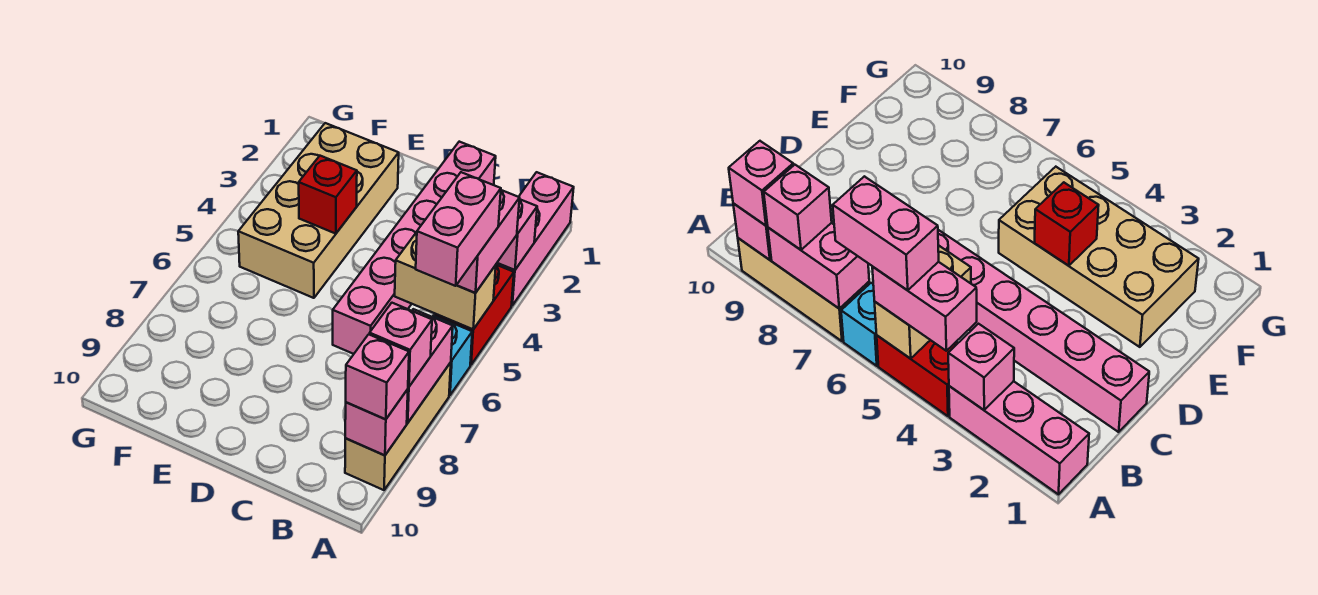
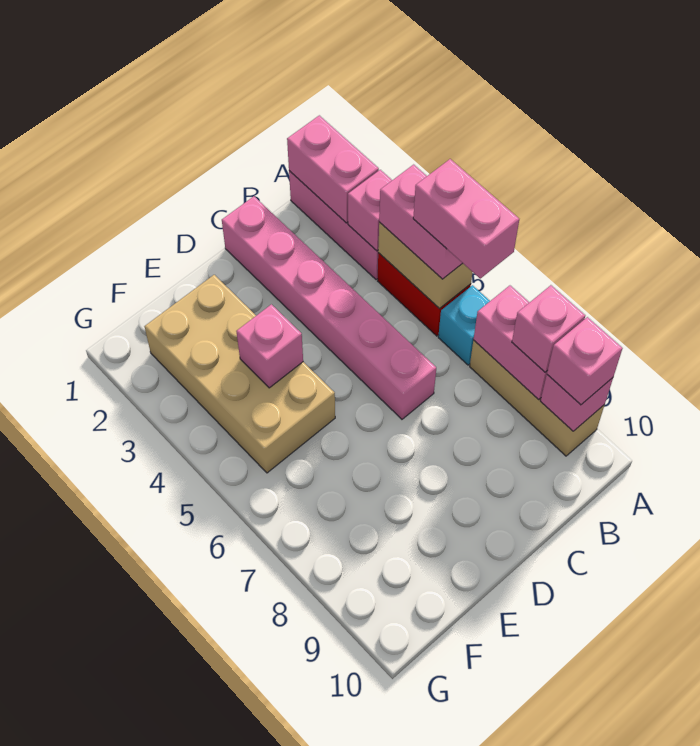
none -> pink brick A1:A2 level 2
tan brick A5:B5 level 2 -> tan brick A4:A5 level 2
red brick E4 level 2 -> pink brick E4 level 2

